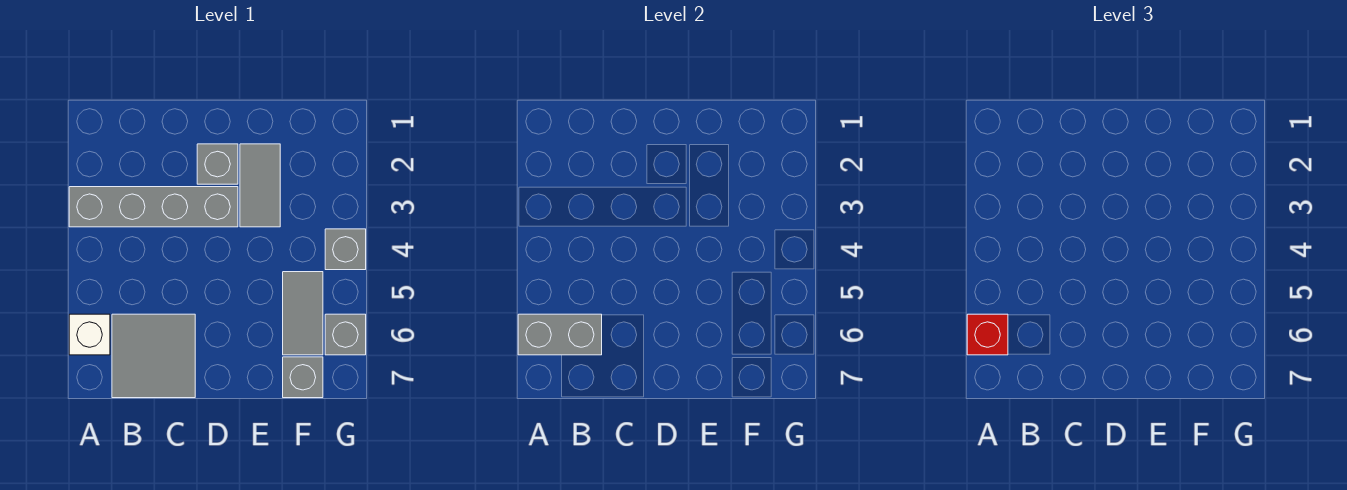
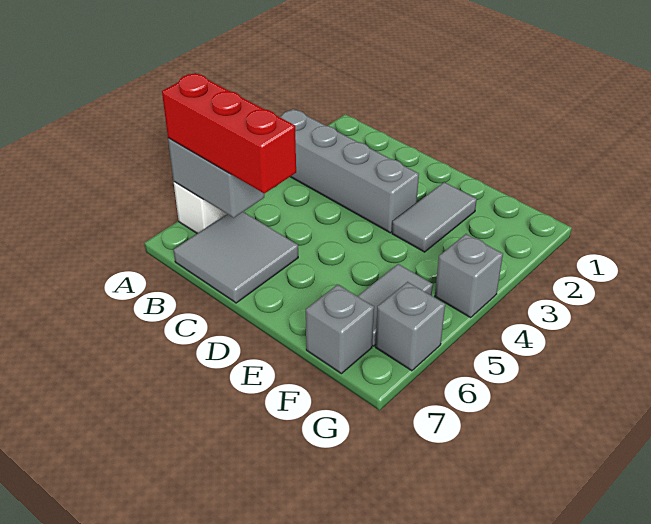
red brick A6 level 3 -> red brick A6:C6 level 3
grey brick D2 level 1 -> none

